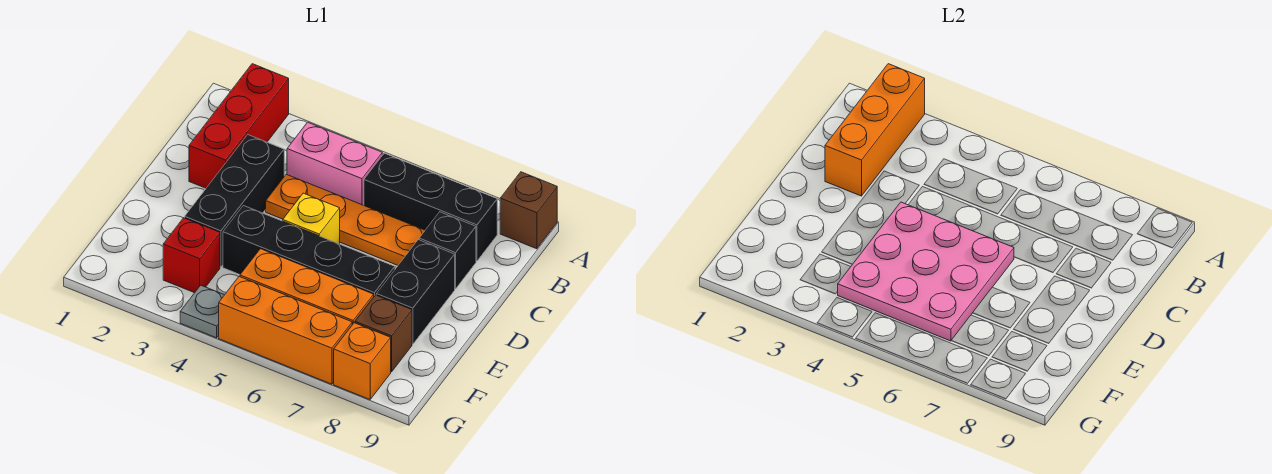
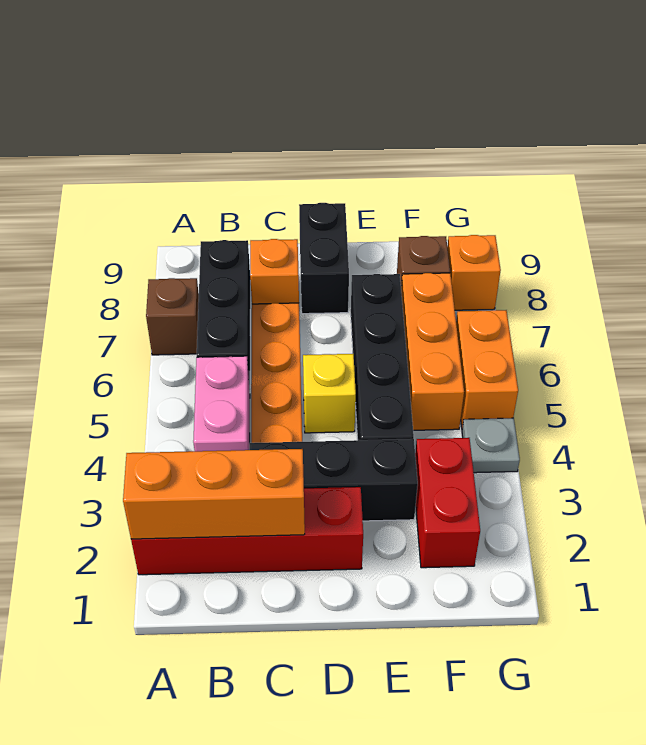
red brick A2:C2 level 1 -> red brick A2:D2 level 1
brown brick A9 level 1 -> brown brick A7 level 1
black brick C8 level 1 -> orange brick C8 level 1
pink plate D4:F6 level 2 -> none
black brick D8:E8 level 1 -> black brick D8:D9 level 1
red brick F3 level 1 -> red brick F2:F3 level 1
orange brick G5:G7 level 1 -> orange brick G5:G6 level 1

